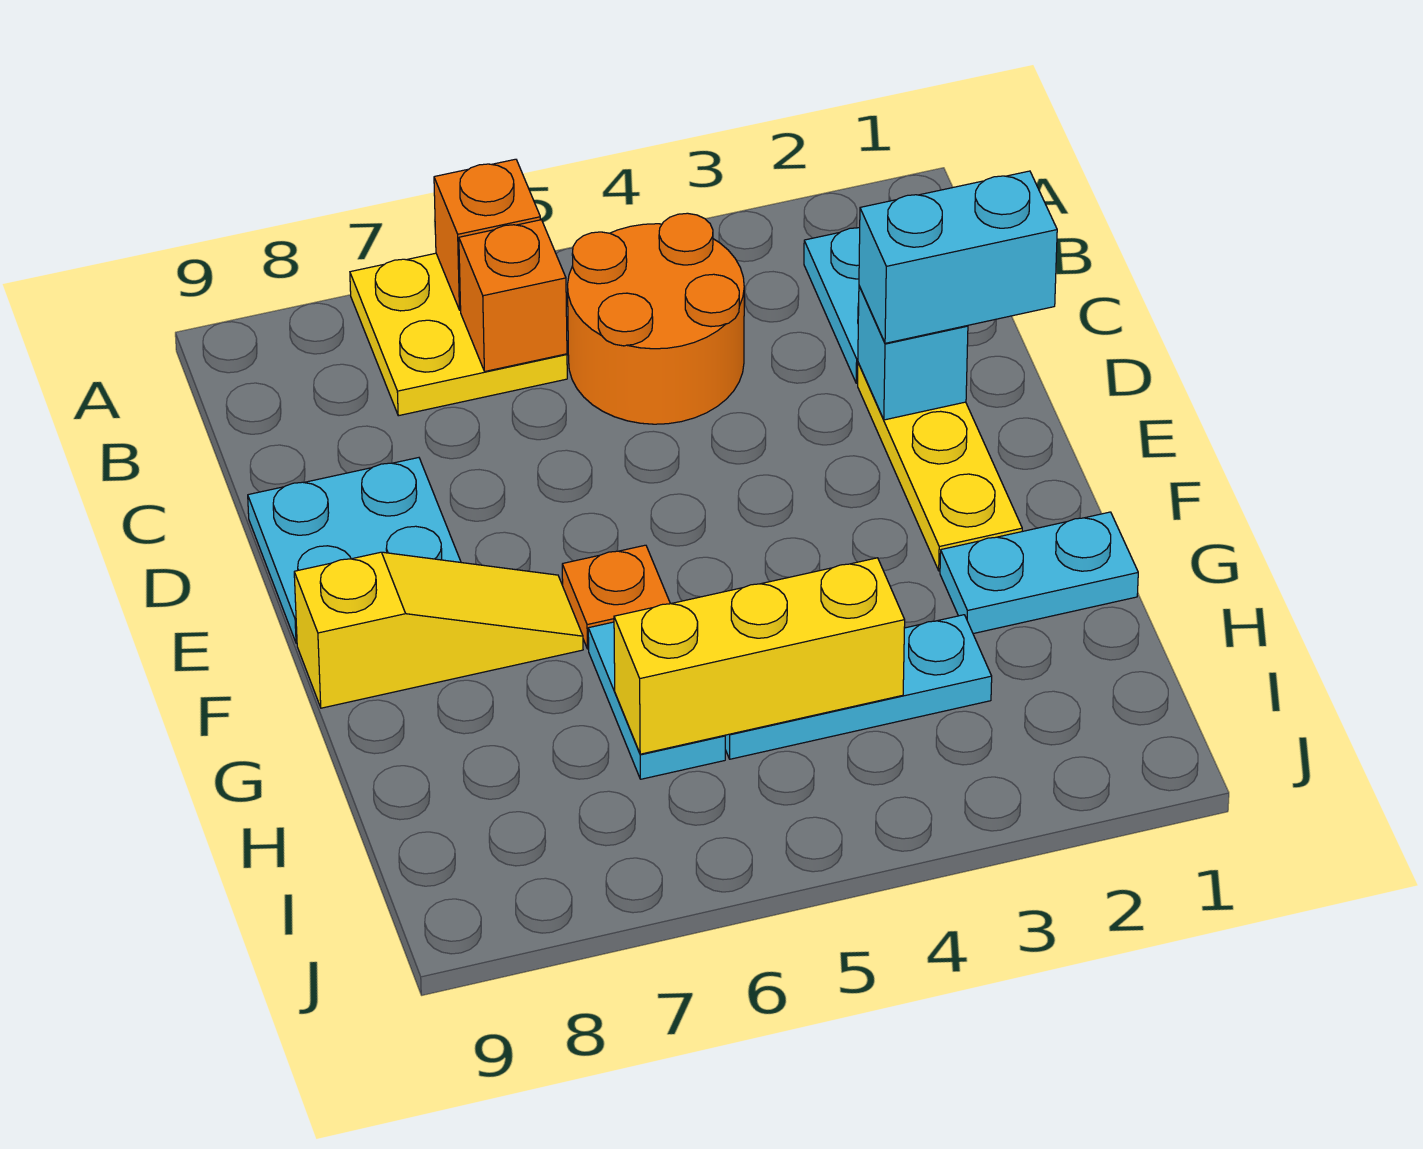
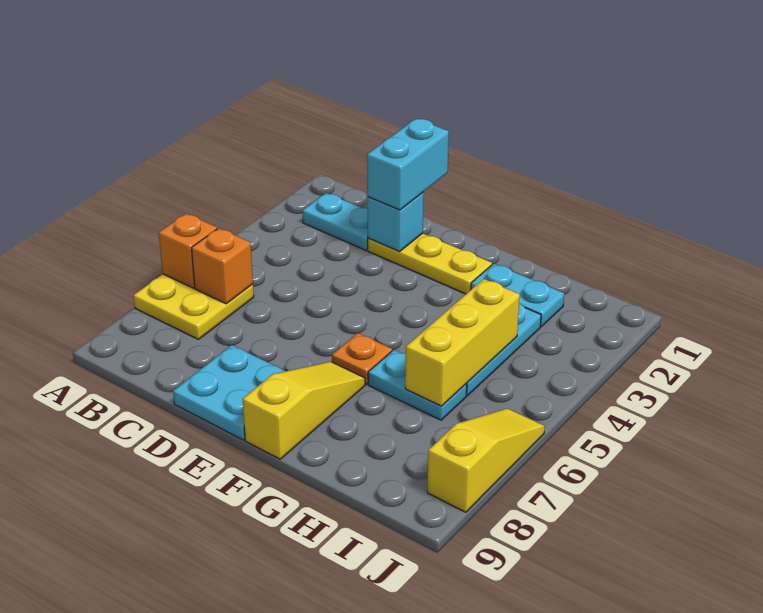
orange round brick B4:C5 level 1 -> none
cyan plate G1:G2 level 1 -> cyan plate G2:H2 level 1
none -> yellow slope J6:J8 level 1 top 8

